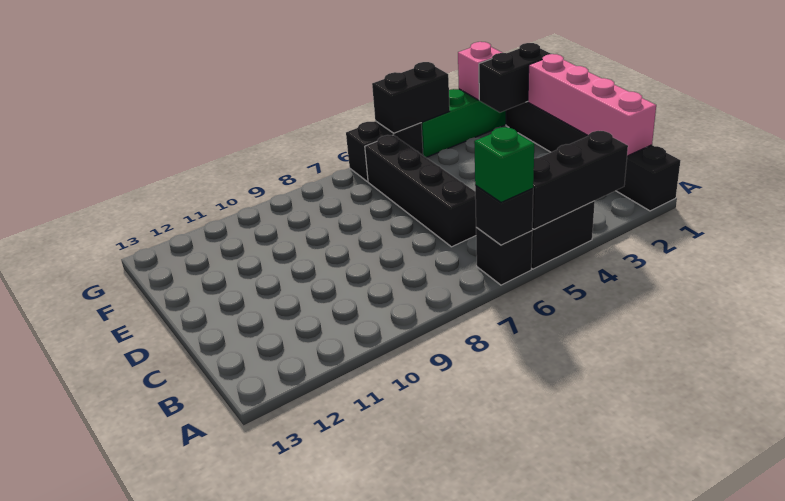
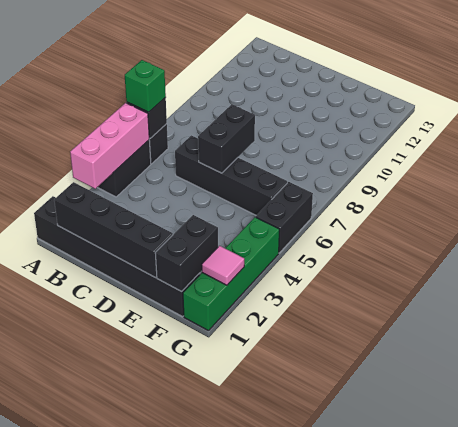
black brick A3:A5 level 2 -> pink brick A3:A5 level 2
pink brick B1:E1 level 2 -> black brick B1:E1 level 2
pink brick G2 level 2 -> pink tile G2 level 2
black brick G4:G5 level 2 -> black brick D6:D7 level 2

